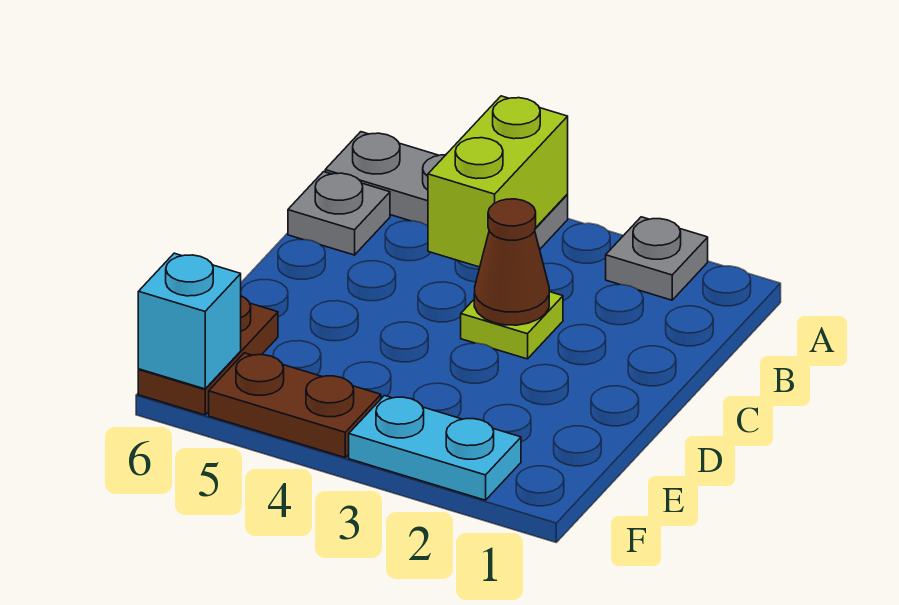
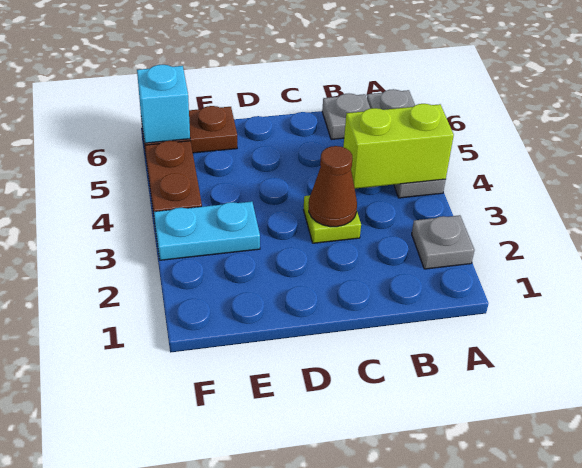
cyan plate F2:F3 level 1 -> cyan plate E3:F3 level 1

